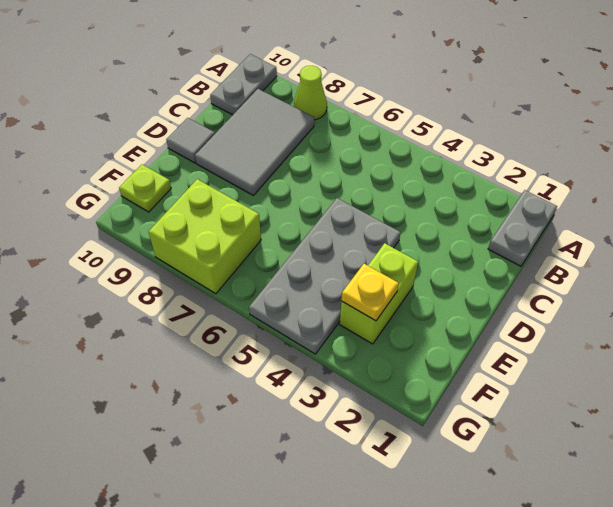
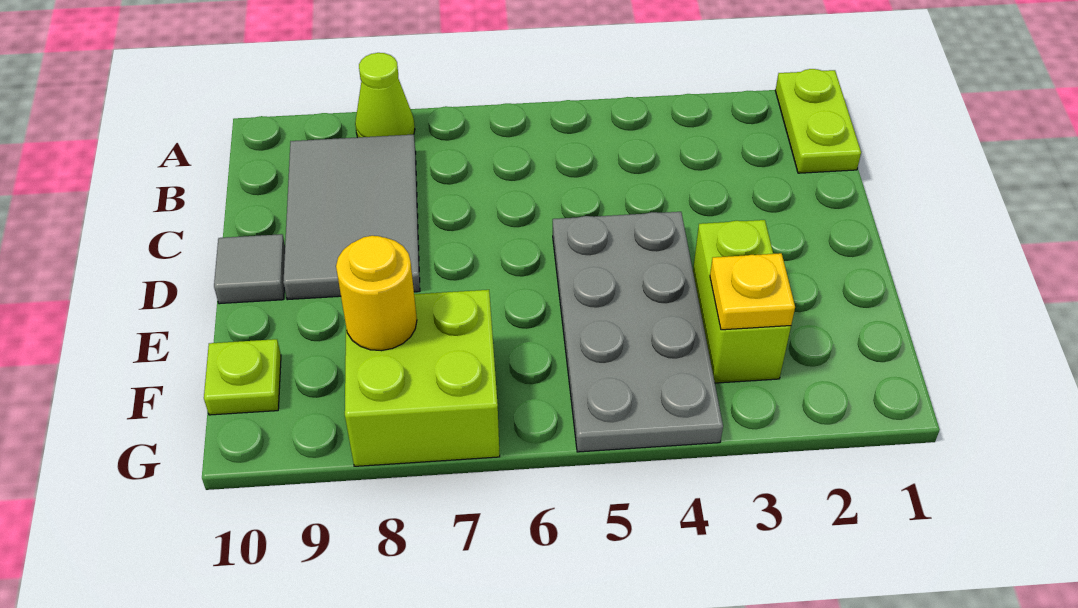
grey plate A1:B1 level 1 -> lime plate A1:B1 level 1
grey plate A10:B10 level 1 -> none
none -> yellow round brick F8 level 2

